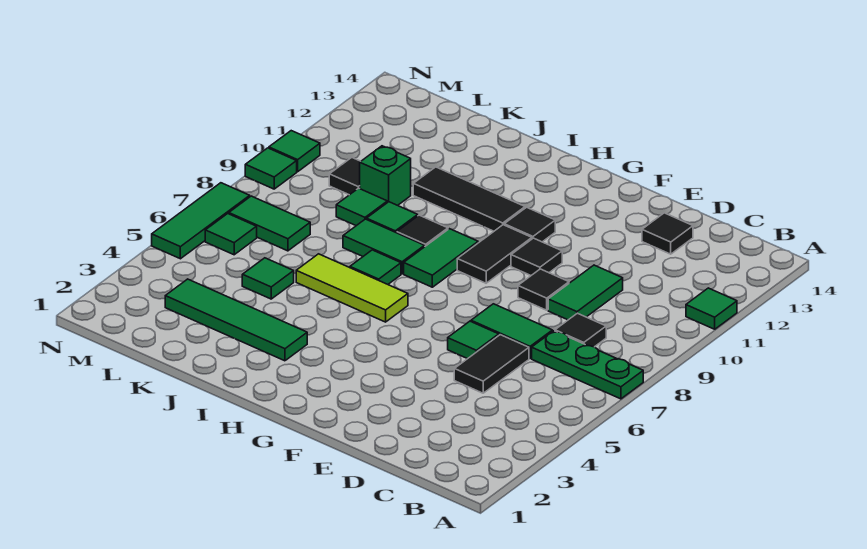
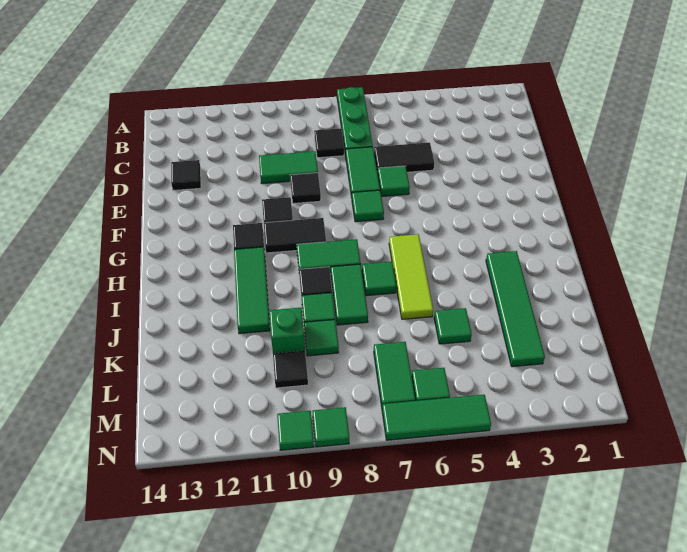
green tile A11 level 1 -> green tile F7 level 1
black tile H11:J11 level 1 -> green tile H11:J11 level 1

